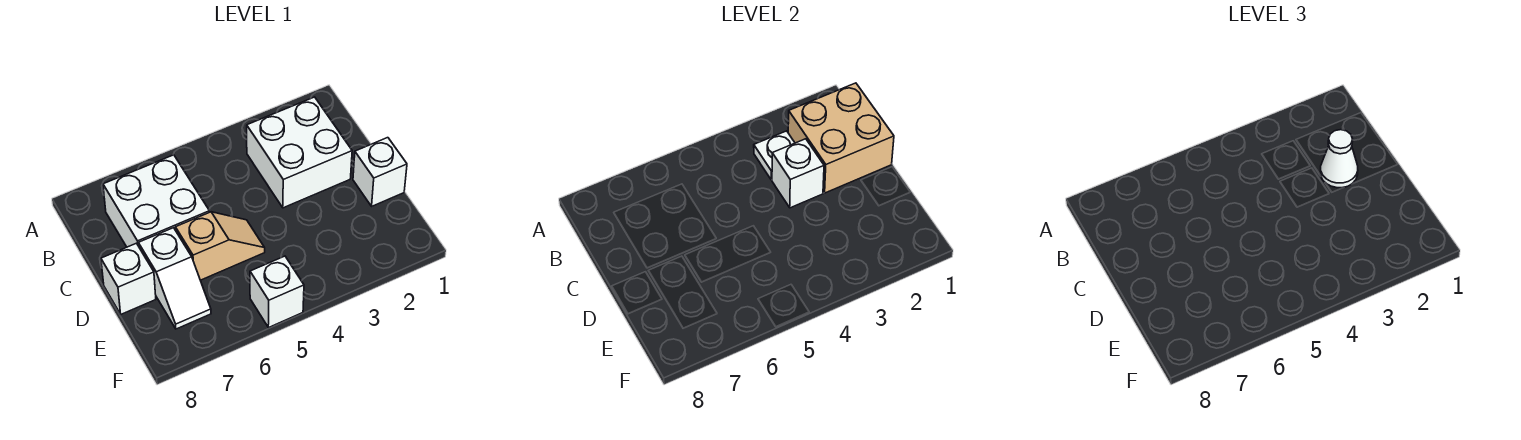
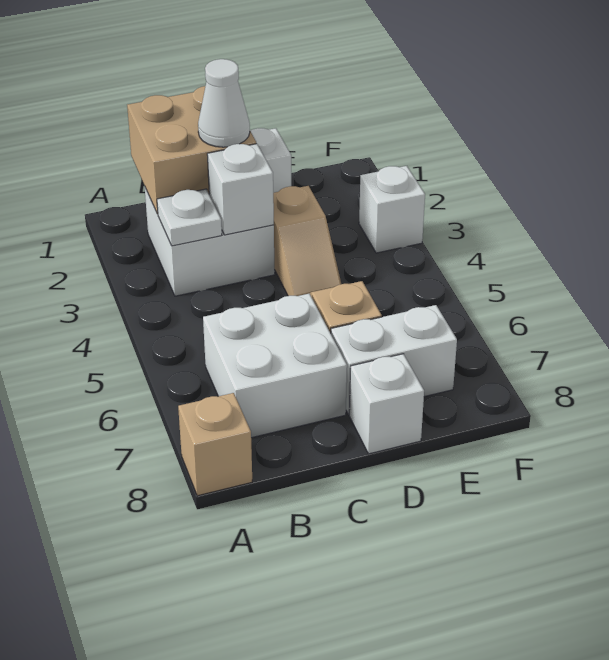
none -> tan brick A8 level 1
none -> tan slope D3:D4 level 1 top 3
white slope D7:E7 level 1 top D -> white brick D7:E7 level 1
white brick F5 level 1 -> white brick F3 level 1

